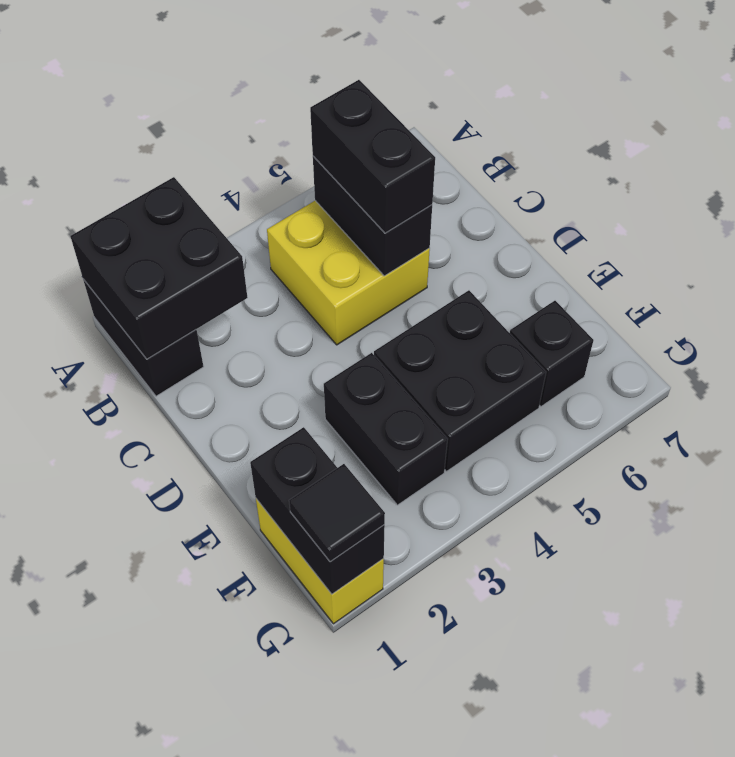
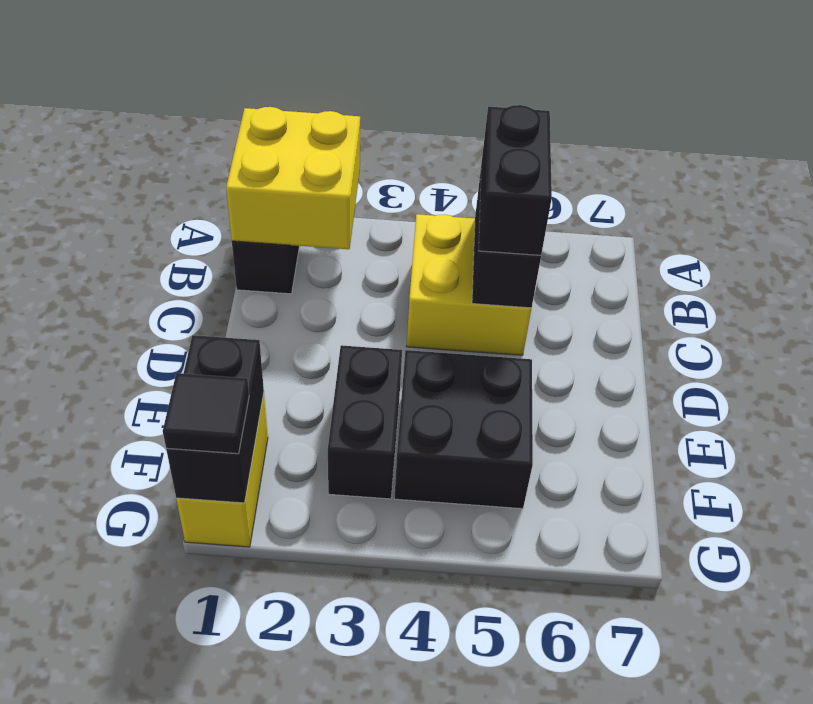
black brick A1:B2 level 2 -> yellow brick A1:B2 level 2
black brick F6 level 1 -> none

